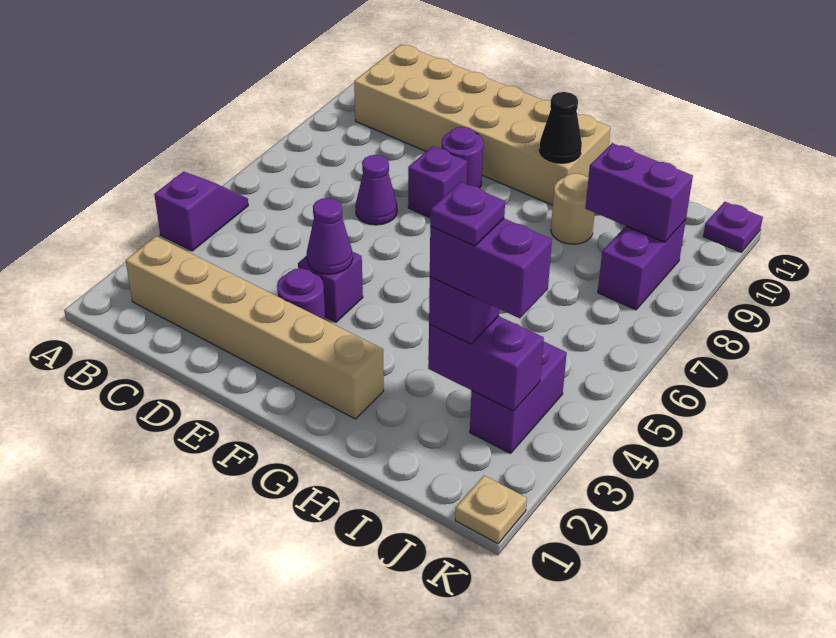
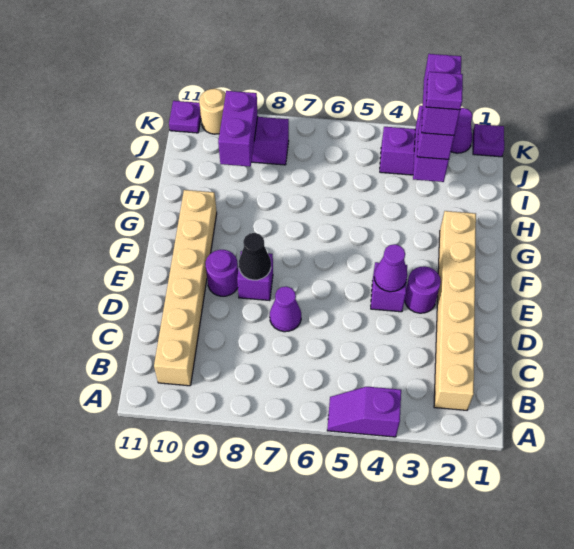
tan brick B10:G11 level 1 -> tan brick B10:G10 level 1
black cone G10 level 2 -> black cone E8 level 2
tan round brick H9 level 1 -> tan round brick K10 level 1
tan plate K1 level 1 -> purple plate K1 level 1
none -> purple cone K2 level 1

